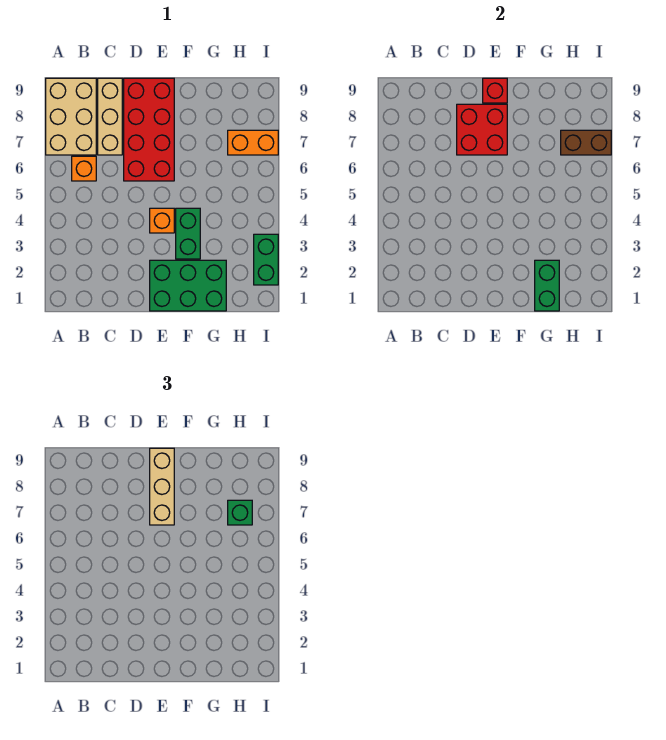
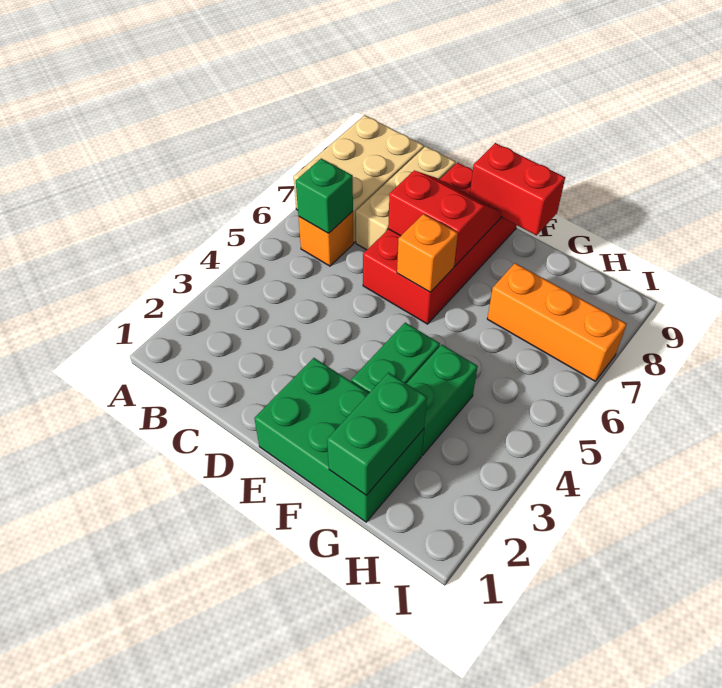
red brick D7:E8 level 2 -> red slope D7:E8 level 2 top 7
orange brick E4 level 1 -> orange brick E6 level 2
tan brick E7:E9 level 3 -> none
red brick E9 level 2 -> red brick E9:F9 level 2
orange brick H7:I7 level 1 -> orange brick G7:I7 level 1
brown brick H7:I7 level 2 -> none
green brick H7 level 3 -> green brick B6 level 2
green brick I2:I3 level 1 -> green brick G3:G4 level 1

